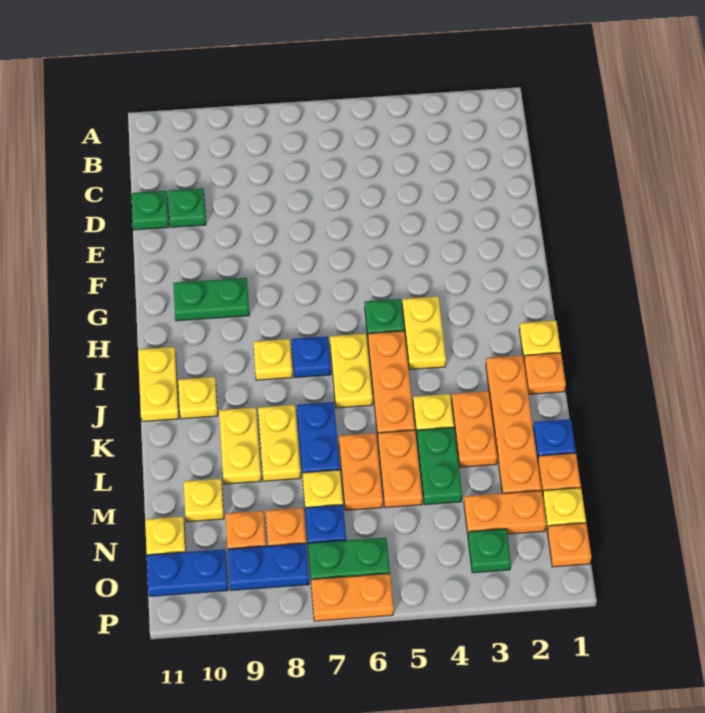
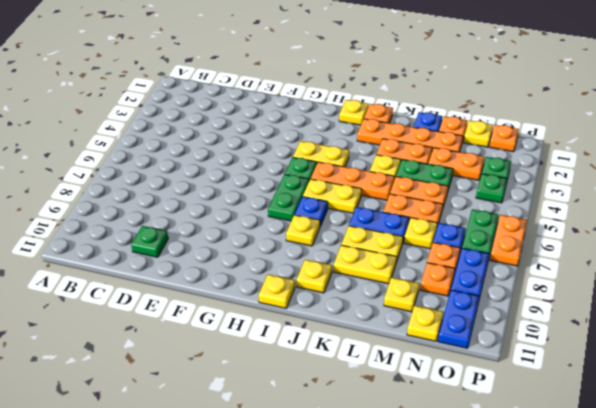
green plate D11 level 1 -> green plate O4 level 1
green plate G9:G10 level 1 -> green plate H6:H7 level 1
yellow plate I11:J11 level 1 -> yellow plate I11 level 1
orange plate N2:N3 level 1 -> orange plate M3:N3 level 1

